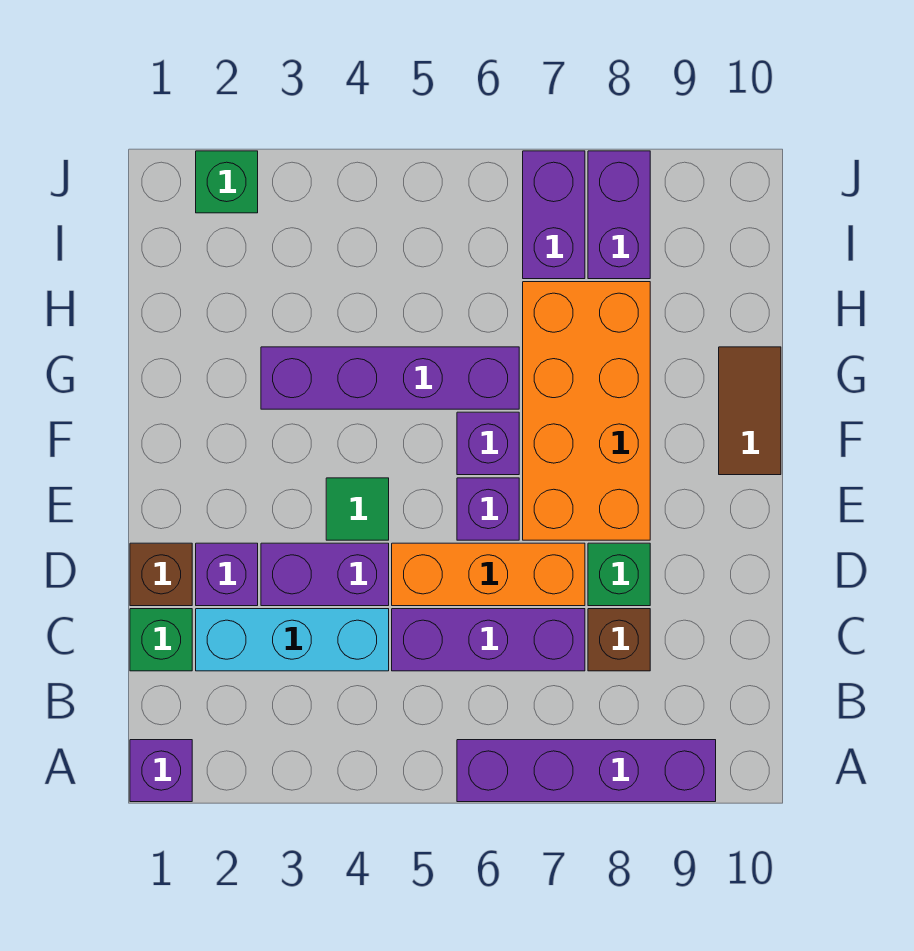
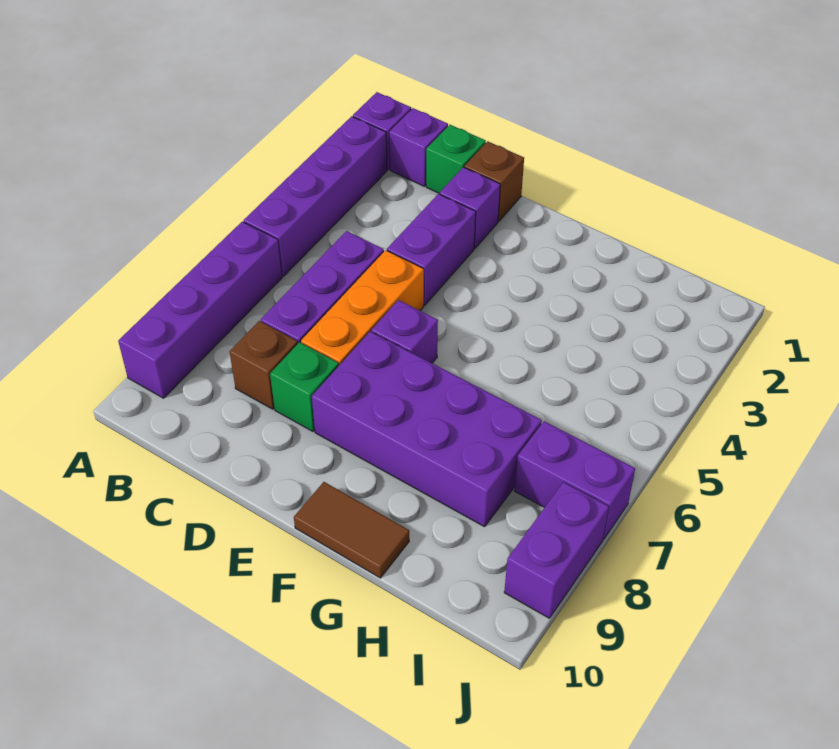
cyan brick C2:C4 level 1 -> none
green tile E4 level 1 -> none
orange brick E7:H8 level 1 -> purple brick E7:H8 level 1
purple brick F6 level 1 -> purple brick B1 level 1
purple brick G3:G6 level 1 -> purple brick A2:A5 level 1
purple brick I8:J8 level 1 -> purple brick J8:J9 level 1
green brick J2 level 1 -> none

